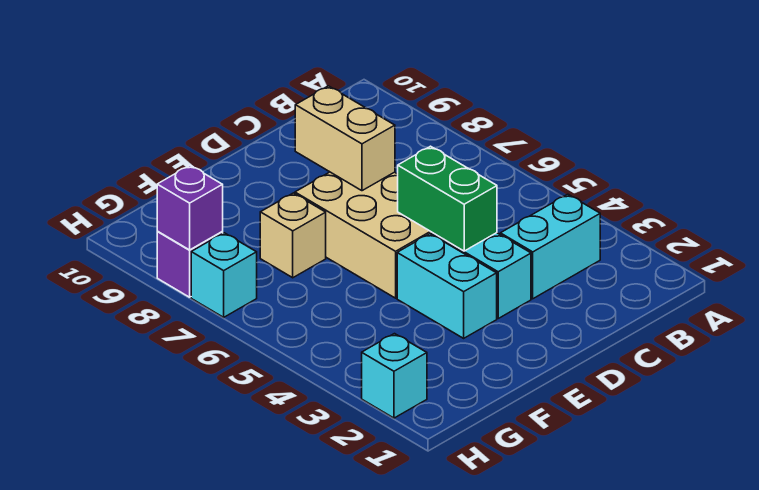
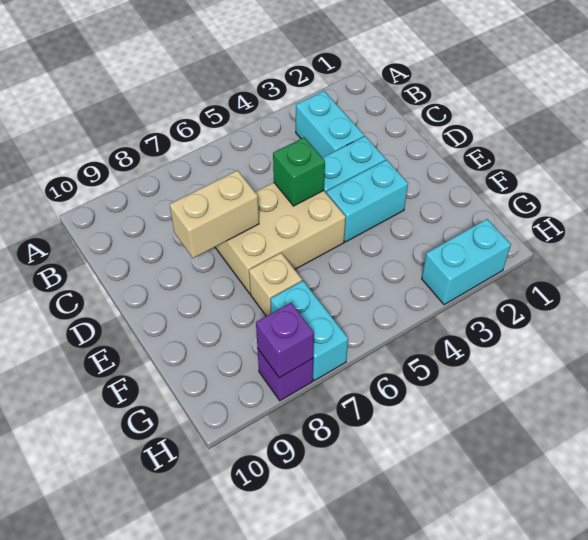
green brick D4:D5 level 2 -> green brick D5 level 2
cyan brick H2 level 1 -> cyan brick H2:H3 level 1
cyan brick H7 level 1 -> cyan brick G7:H7 level 1

